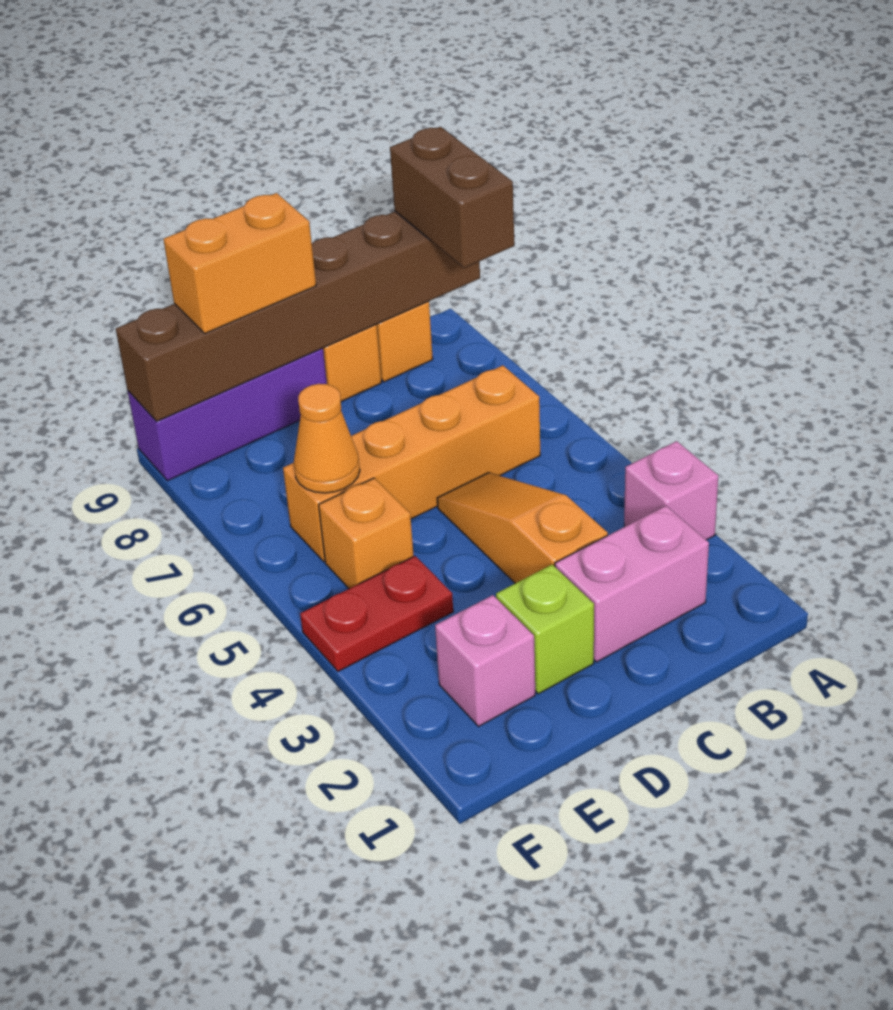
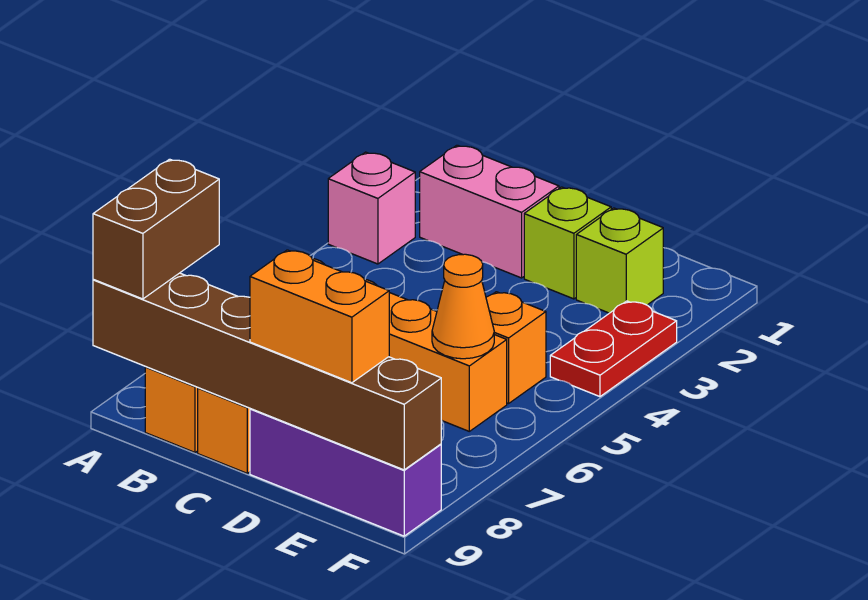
orange slope C3:C5 level 1 top 3 -> none
pink brick E2 level 1 -> lime brick E2 level 1
red plate E4:F4 level 1 -> red plate F3:F4 level 1

